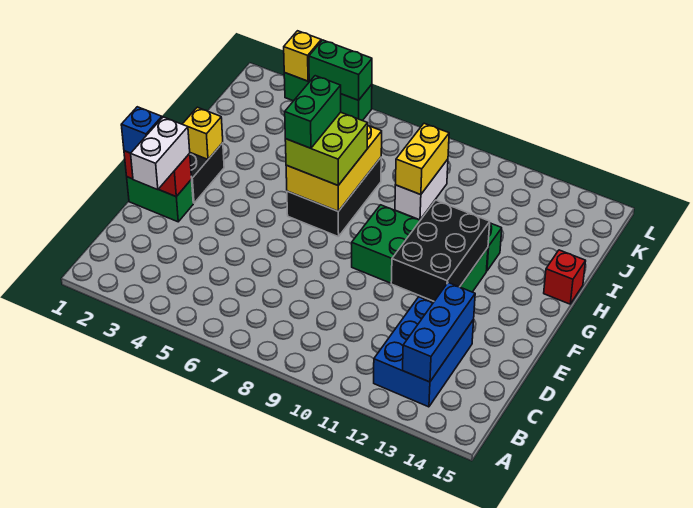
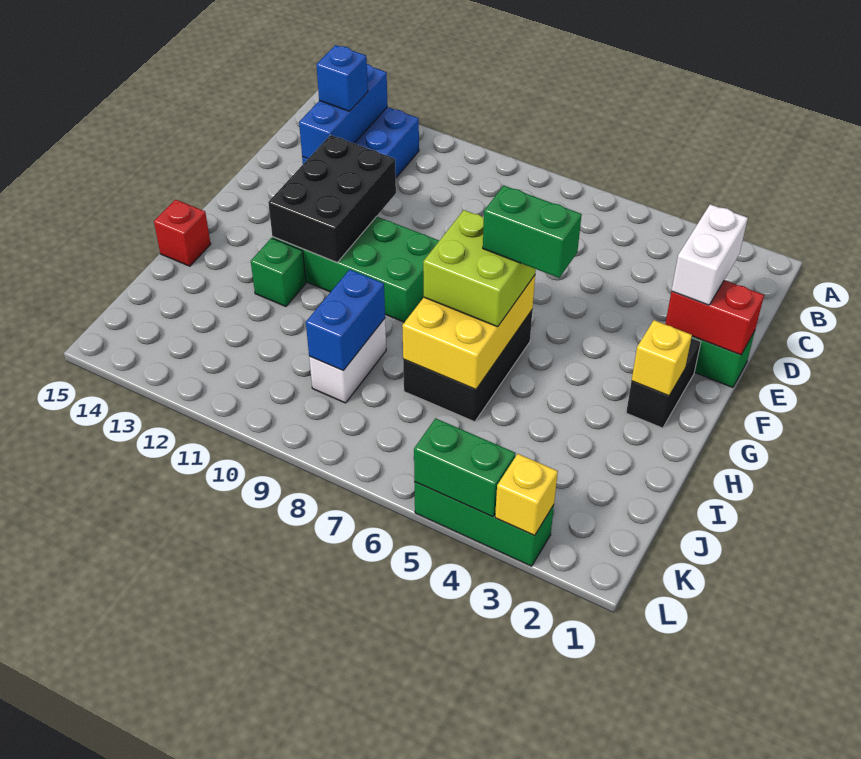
blue brick E1 level 3 -> blue brick C13 level 3
green brick G6:H6 level 4 -> green brick G5:G6 level 4
yellow brick I9:J9 level 2 -> blue brick I9:J9 level 2

